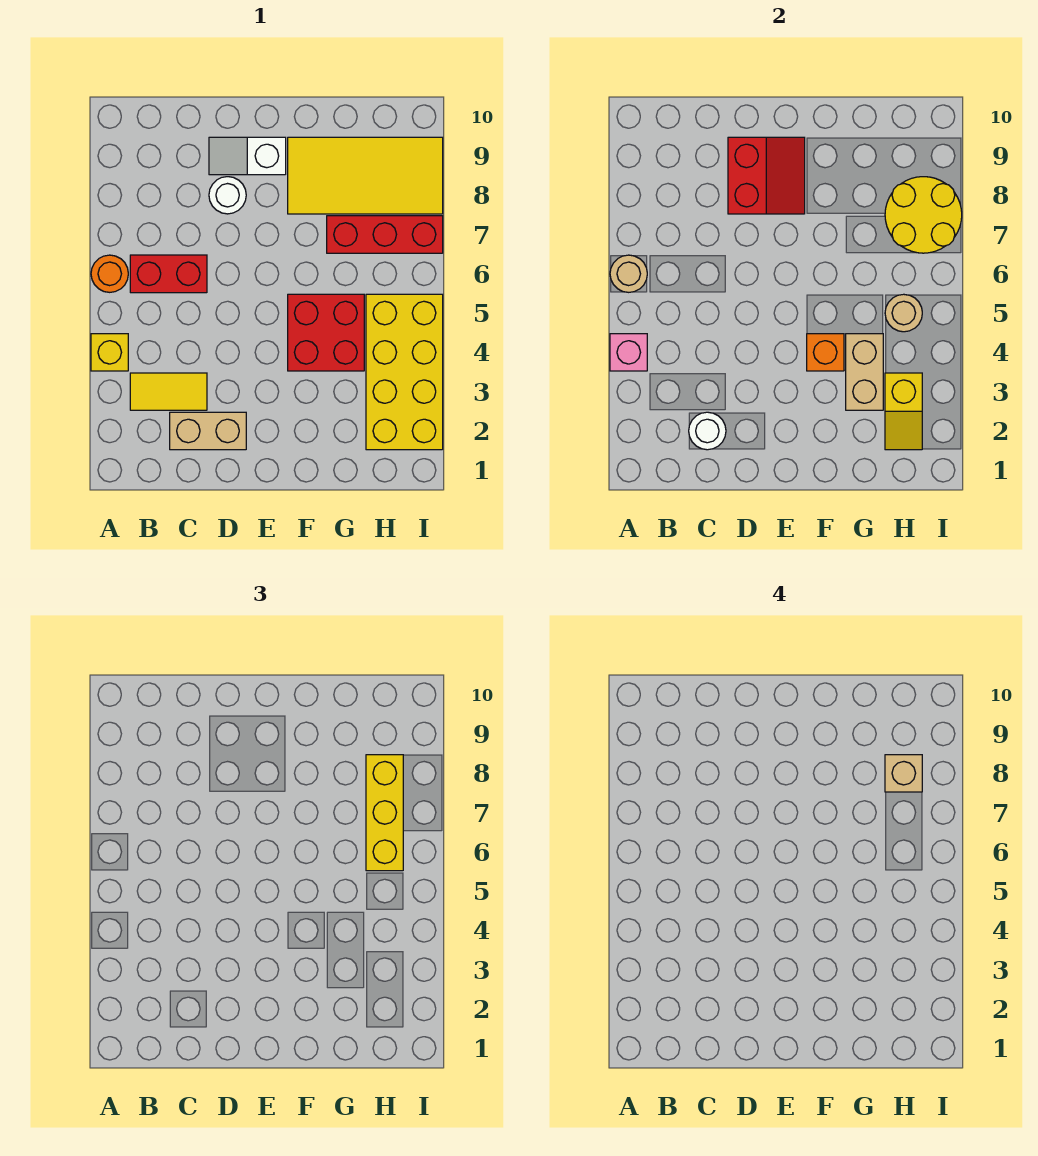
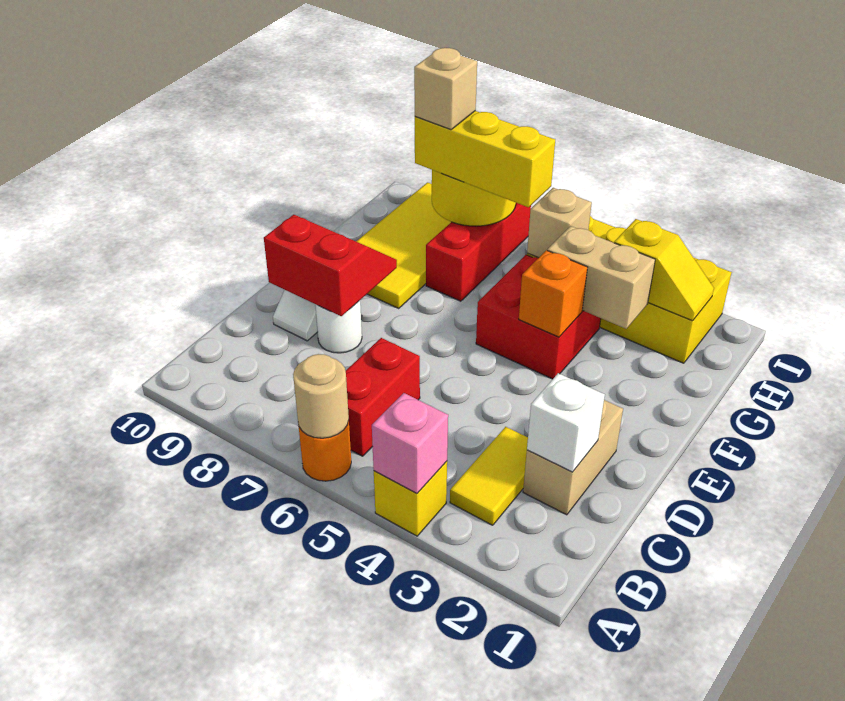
white round brick C2 level 2 -> white brick C2 level 2
tan round brick H5 level 2 -> tan brick H5 level 2

